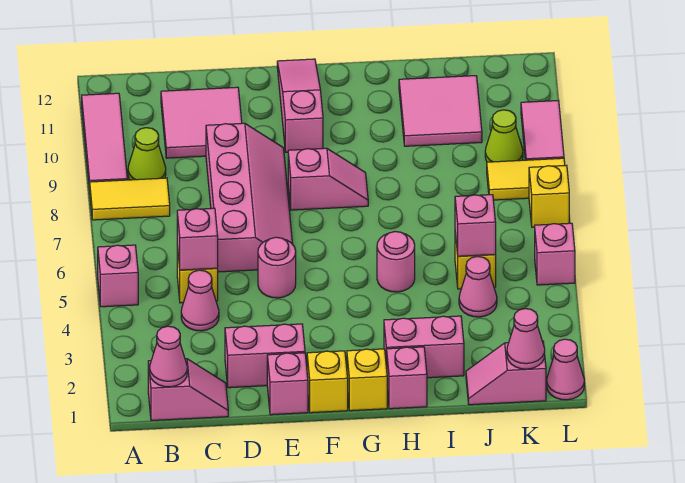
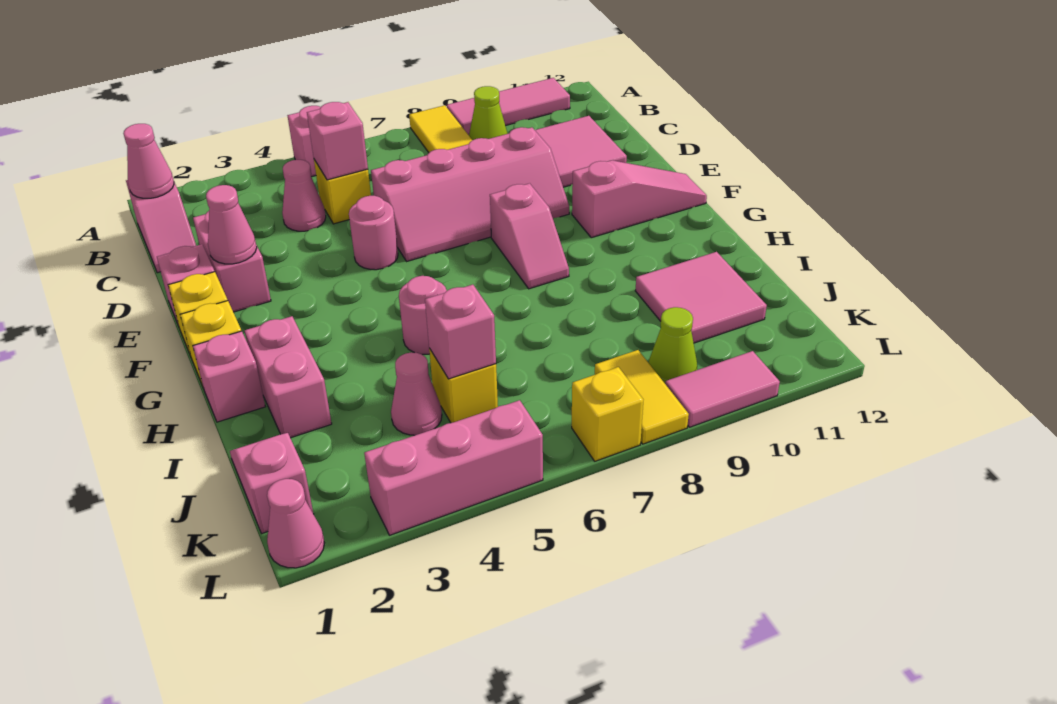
pink cone K1 level 2 -> pink cone E2 level 2
pink brick L5 level 1 -> pink brick L3:L5 level 1

